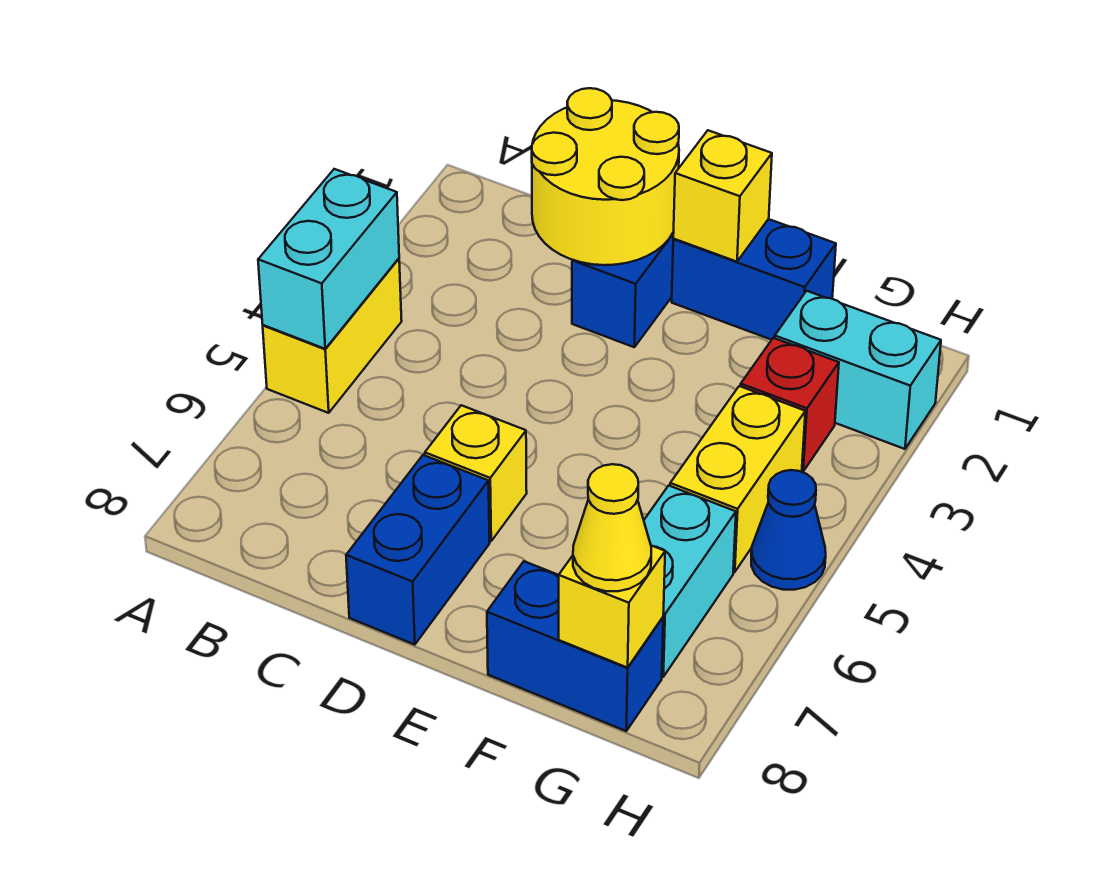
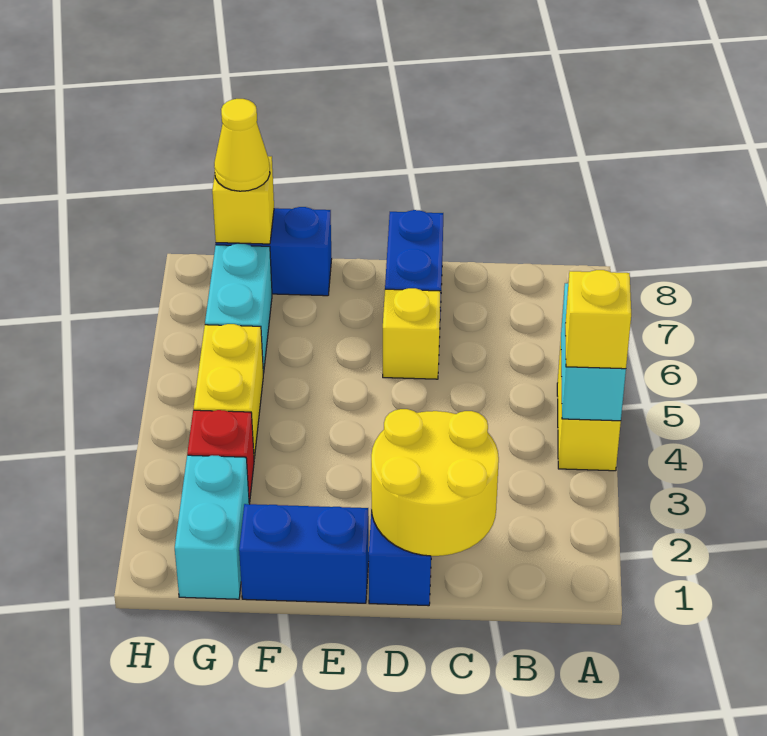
yellow brick E1 level 2 -> yellow brick A4 level 3
cyan brick G2:H2 level 1 -> cyan brick G1:G2 level 1
blue cone H5 level 1 -> none

